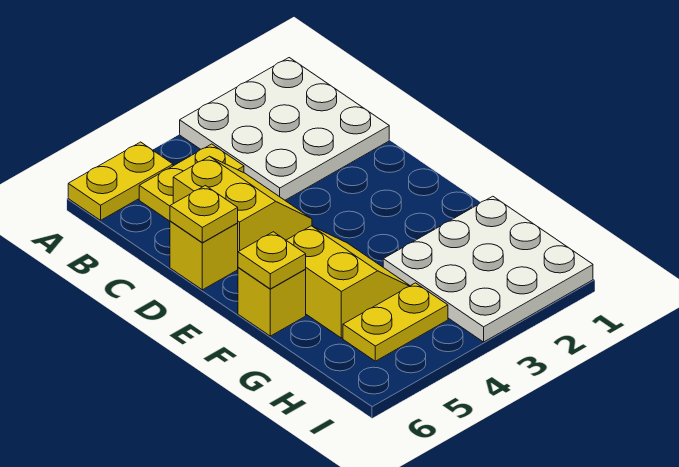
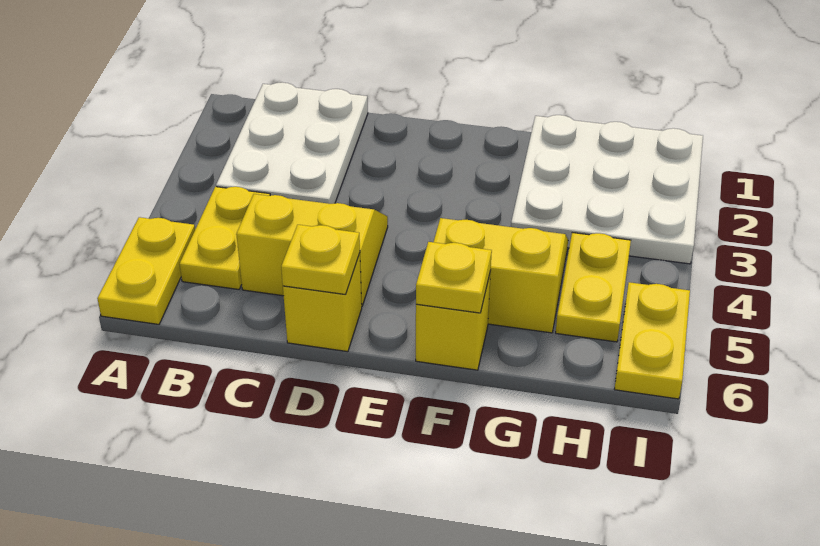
white plate A1:C3 level 1 -> white plate B1:C3 level 1
none -> yellow plate I5:I6 level 1

